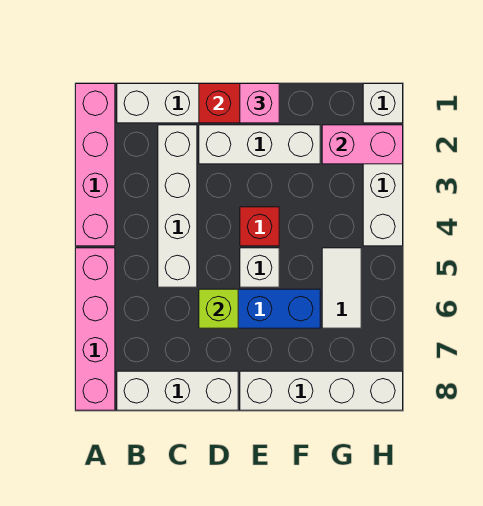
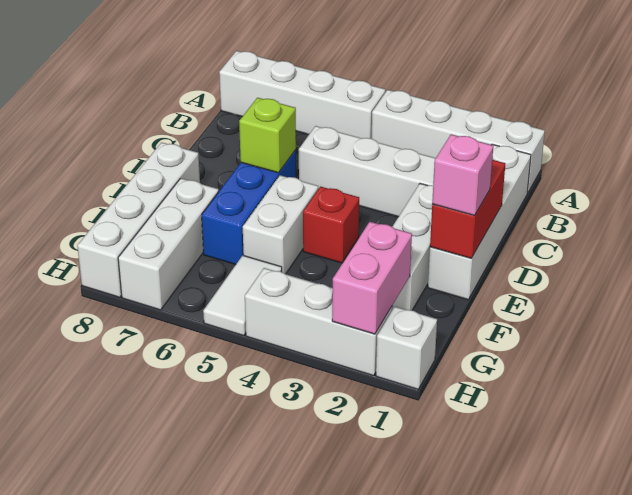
pink brick A1:A4 level 1 -> white brick A1:A4 level 1
pink brick A5:A8 level 1 -> white brick A5:A8 level 1
white brick B8:D8 level 1 -> white brick F7:H7 level 1
white brick E5 level 1 -> white brick E5:F5 level 1
white tile G5:G6 level 1 -> white tile G5:H5 level 1

